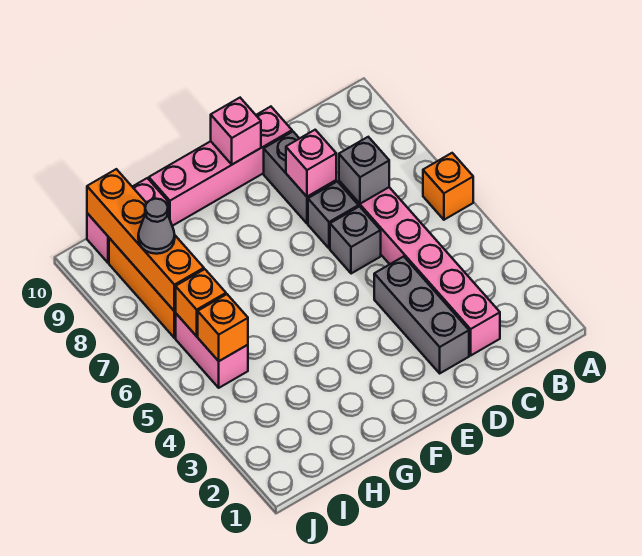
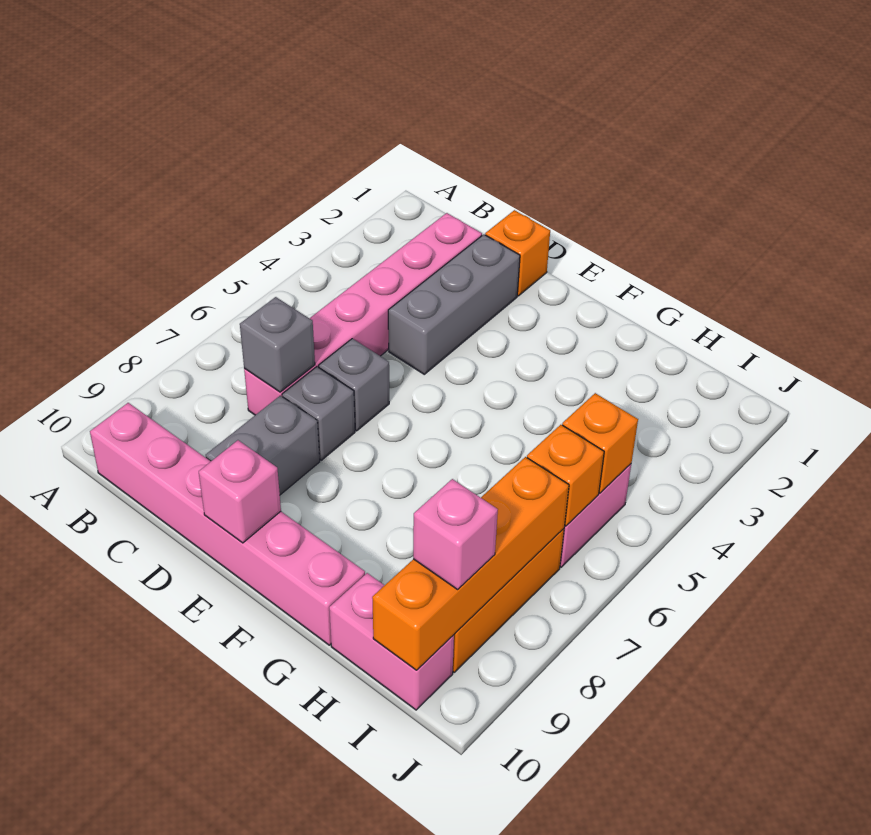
orange brick A6 level 1 -> orange brick D1 level 1
pink brick D8 level 2 -> pink brick I9 level 3
pink brick D10:G10 level 1 -> pink brick B10:G10 level 1
grey cone I8 level 3 -> none

